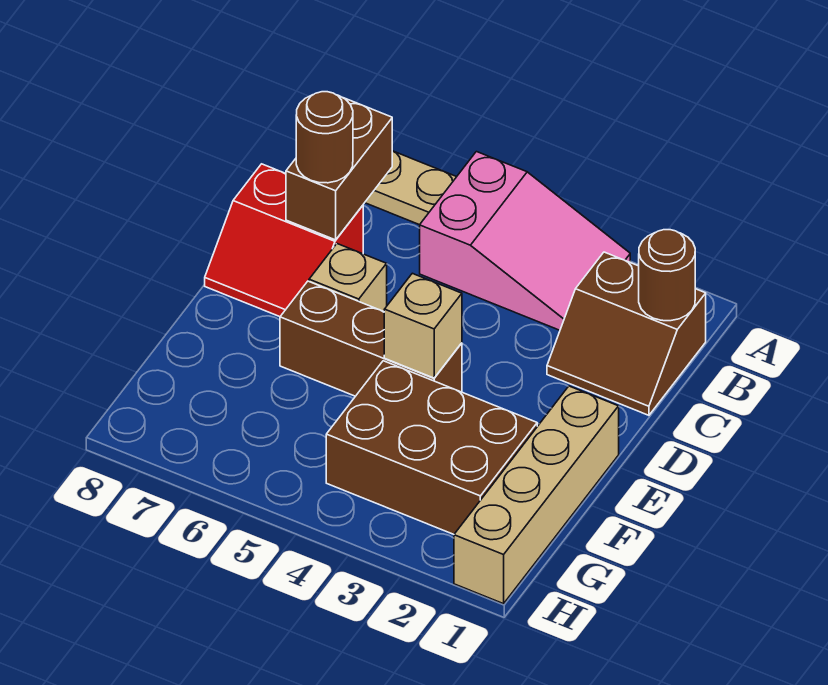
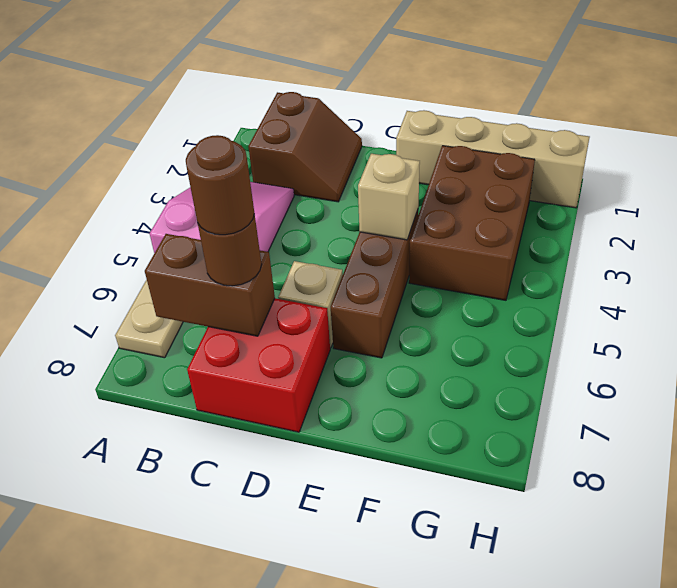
brown round brick B1 level 2 -> brown round brick C7 level 4
red slope C7:D8 level 1 top C -> red brick C7:D8 level 1

